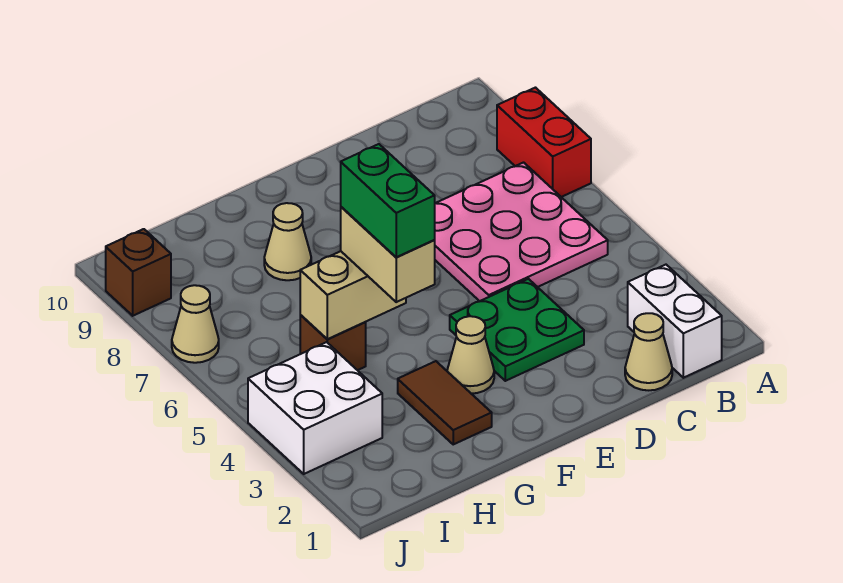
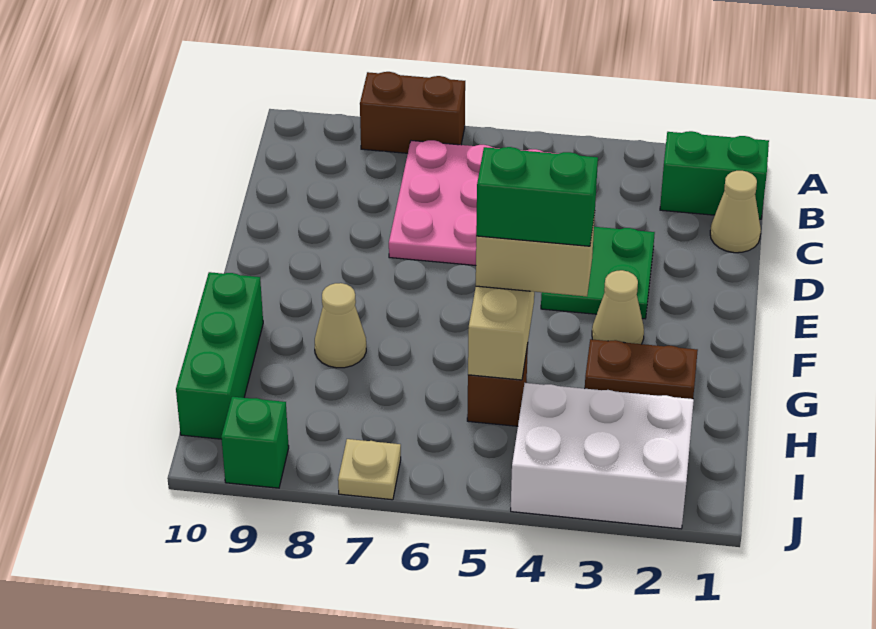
red brick A7:A8 level 1 -> brown brick A7:A8 level 1
white brick B1:B2 level 1 -> green brick B1:B2 level 1
brown tile G2:G3 level 1 -> brown plate G2:G3 level 1
none -> green brick G10:I10 level 1
white brick I3:J4 level 1 -> white brick I2:J4 level 1
tan cone J7 level 1 -> tan plate J7 level 1
brown brick J9 level 1 -> green brick J9 level 1

